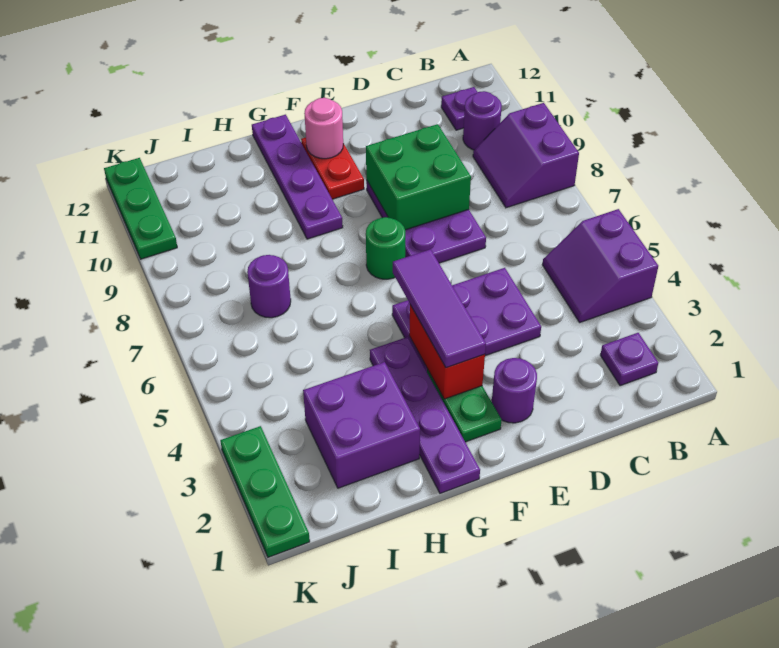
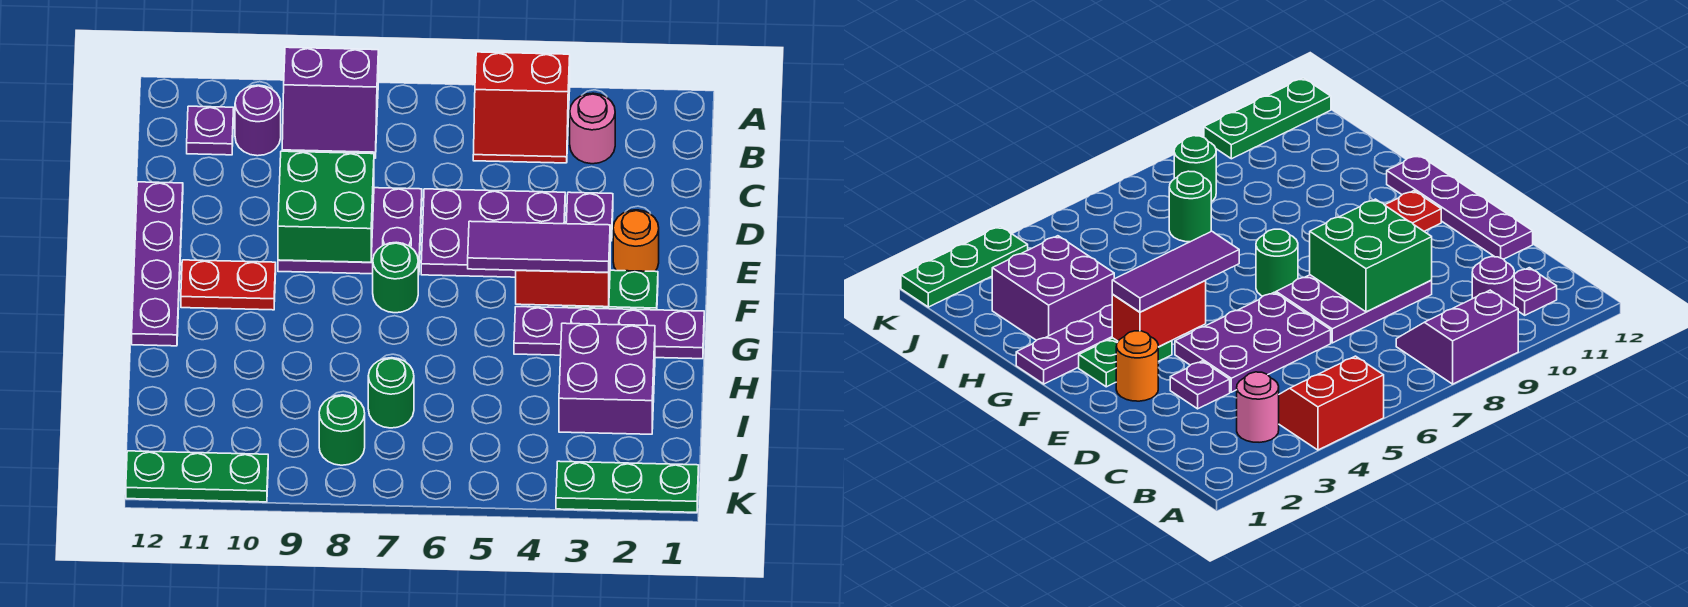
purple slope A4:B5 level 1 top A -> red slope A4:B5 level 1 top A
purple plate B2 level 1 -> purple plate D3 level 1
purple plate D4:F5 level 1 -> purple plate D4:E6 level 1
purple round brick E2 level 1 -> orange round brick E2 level 1
pink round brick F11 level 2 -> pink round brick B3 level 1
purple plate G9:G12 level 1 -> purple plate D12:G12 level 1
purple round brick I7 level 1 -> green round brick I7 level 1
none -> green round brick J8 level 1

